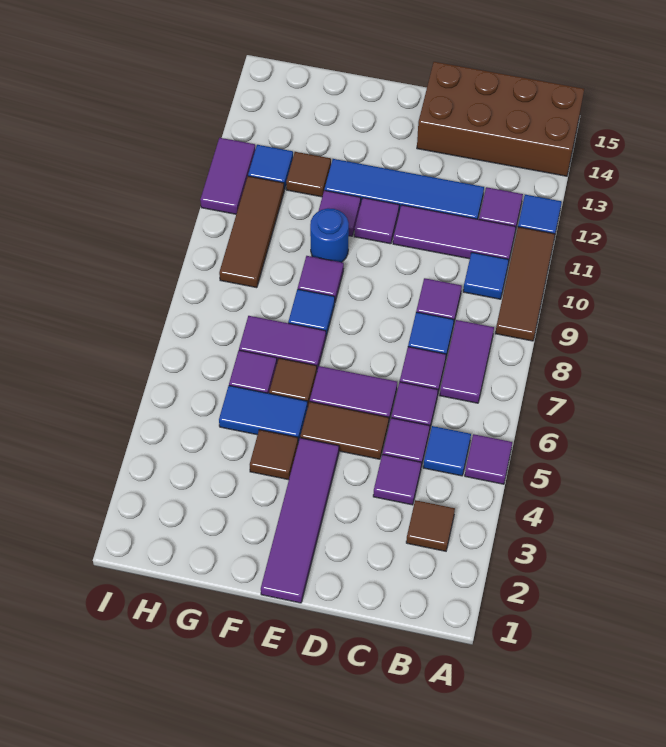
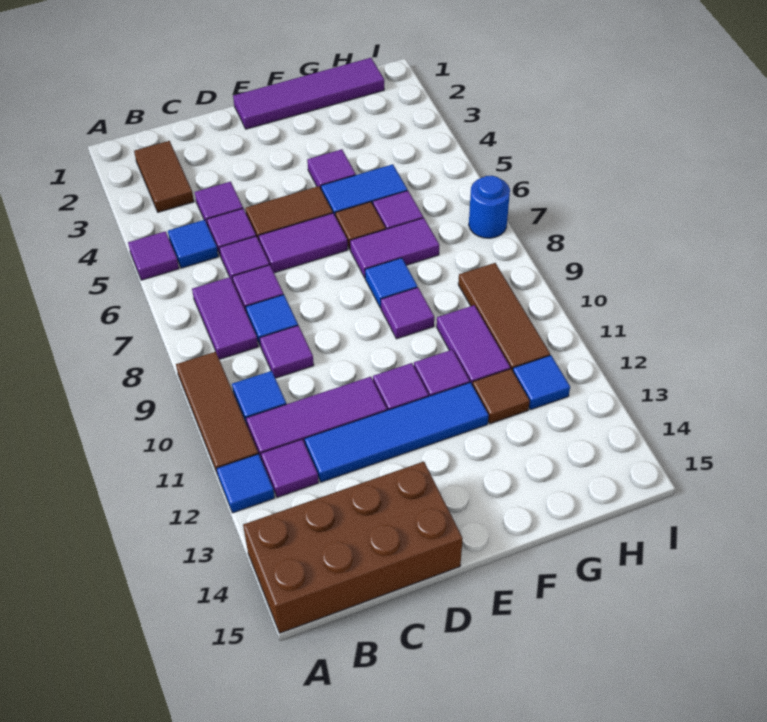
brown tile B3 level 1 -> brown tile B2:B3 level 1
purple tile E1:E4 level 1 -> purple tile E1:H1 level 1
brown tile F4 level 1 -> purple tile F4 level 1
blue round brick F10 level 1 -> blue round brick I7 level 1
purple tile I11:I12 level 1 -> purple tile G10:G11 level 1

